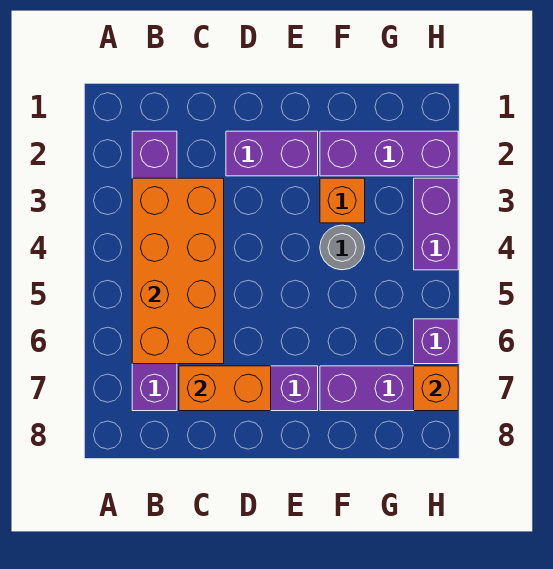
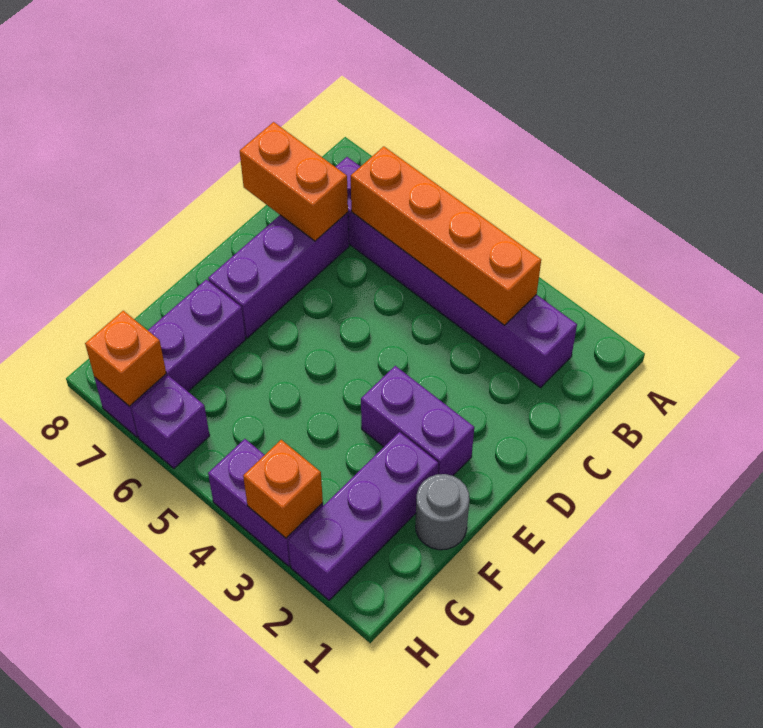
orange brick B3:C6 level 2 -> orange brick B3:B6 level 2
orange brick C7:D7 level 2 -> orange brick C7:C8 level 2
purple brick D2:E2 level 1 -> purple brick E2:E3 level 1
orange brick F3 level 1 -> orange brick H3 level 2
grey round brick F4 level 1 -> grey round brick F1 level 1

